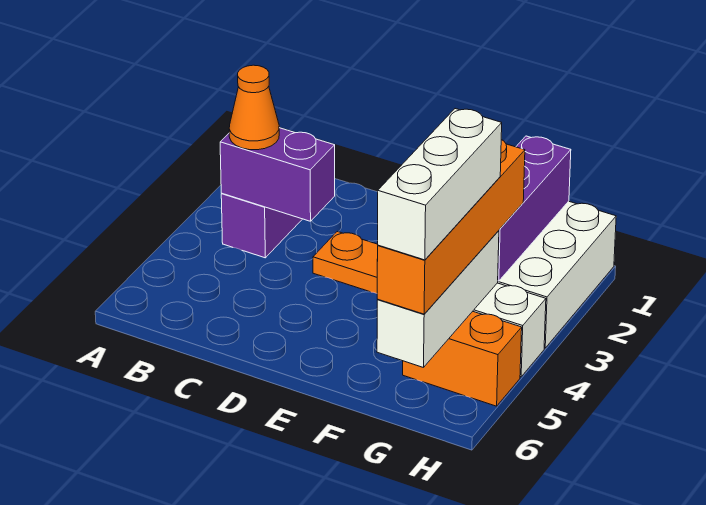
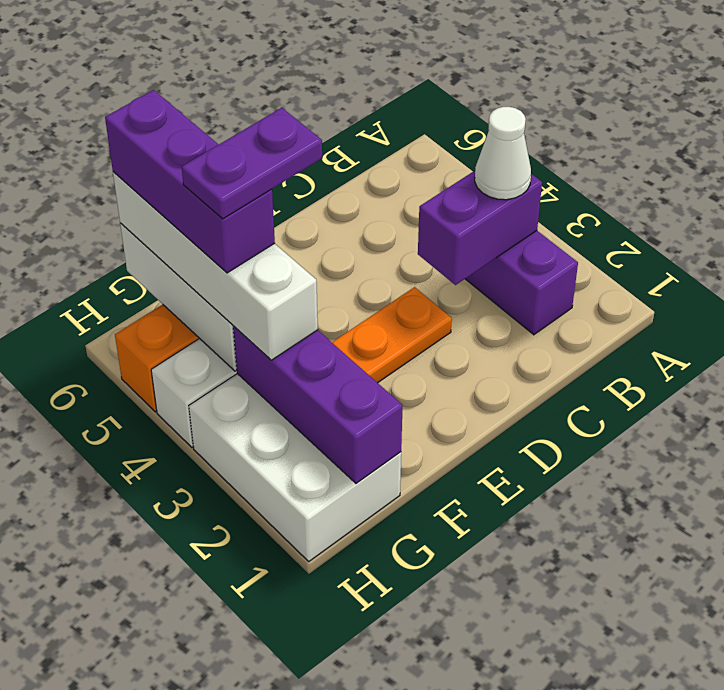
orange cone B3 level 3 -> white cone B3 level 3
none -> purple plate F4:G4 level 5
orange brick G3:G6 level 3 -> white brick G3:G6 level 3
white brick G4:G6 level 4 -> purple brick G4:G6 level 4

